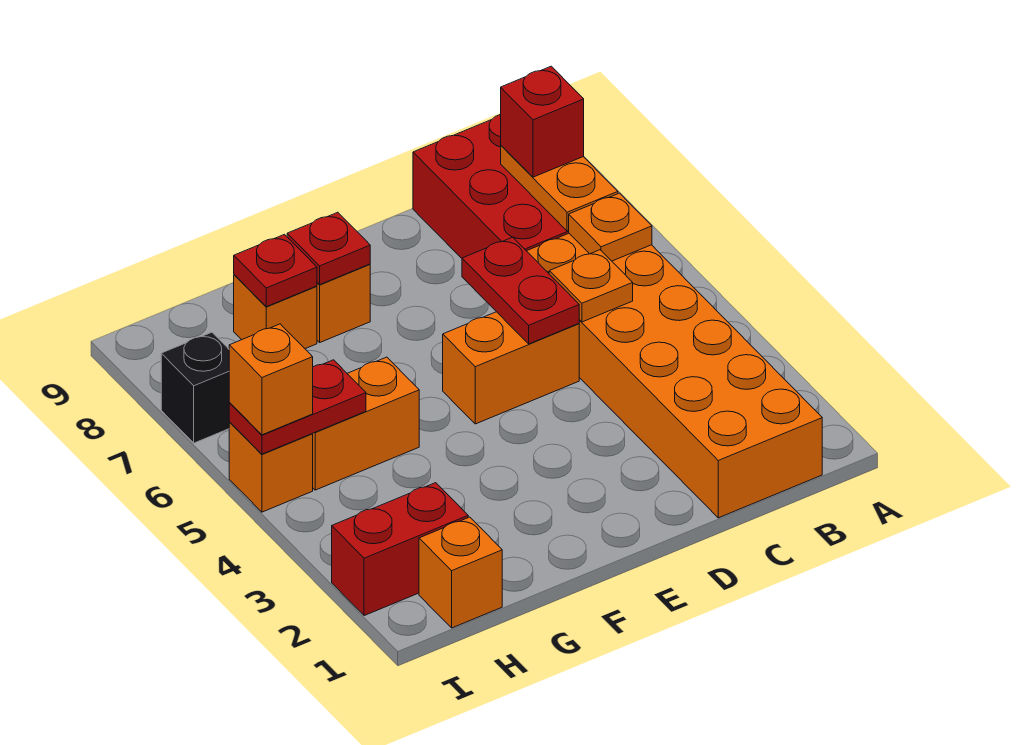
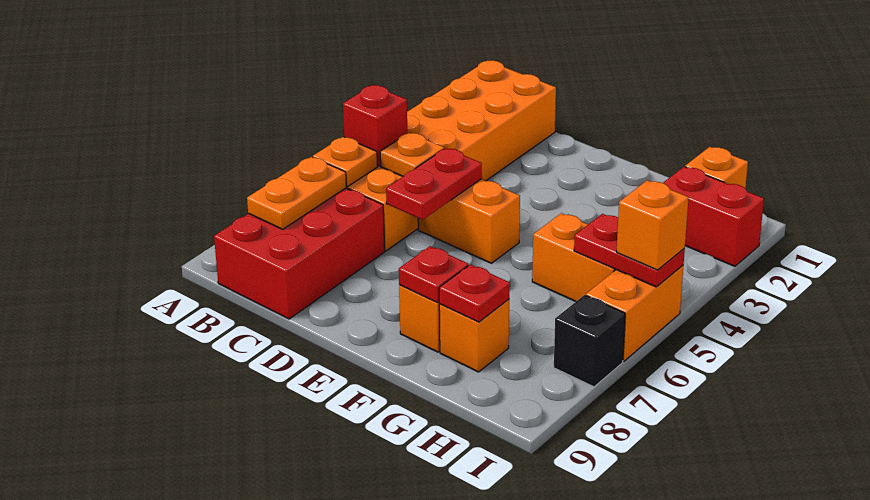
red brick B8 level 3 -> red brick B5 level 2
orange brick I5 level 1 -> orange brick I5:I6 level 1

